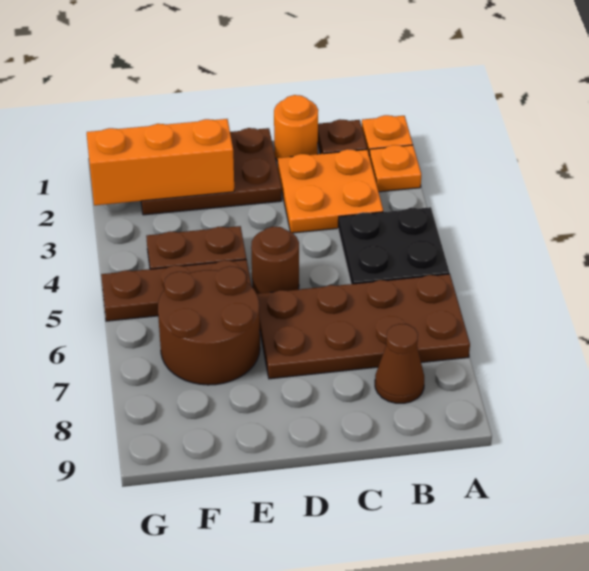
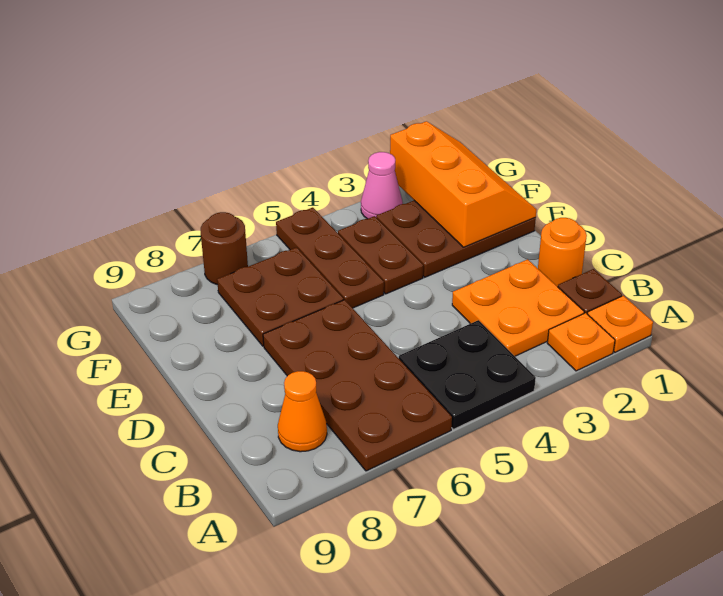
brown cone B8 level 1 -> orange cone B8 level 1
brown plate D1:F2 level 1 -> brown plate E1:F3 level 1
brown round brick D5 level 1 -> brown round brick G7 level 1
brown round brick E6:F7 level 1 -> brown plate E6:F7 level 1
none -> pink cone G3 level 1

